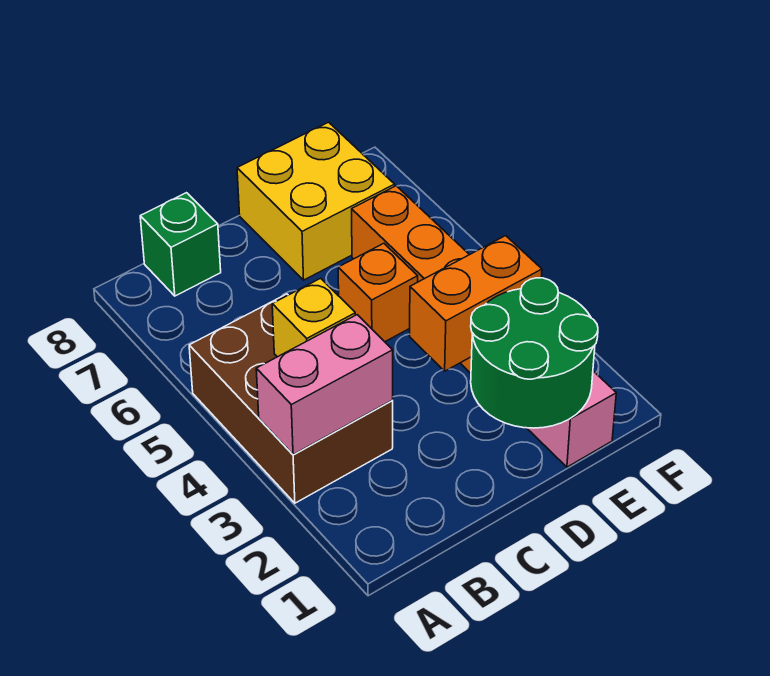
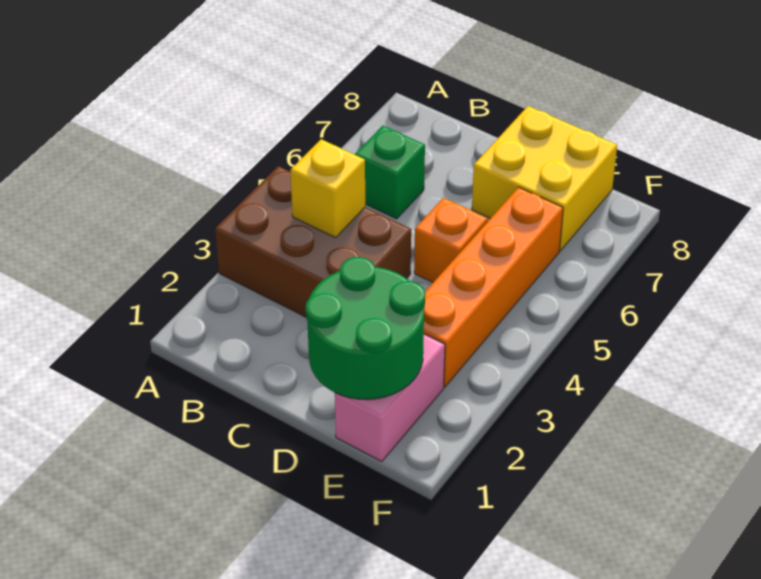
brown brick A3:B5 level 1 -> brown brick A3:C4 level 1
pink brick A3:B3 level 2 -> none
green brick B8 level 1 -> green brick B6 level 1
orange brick D3:E3 level 2 -> none

